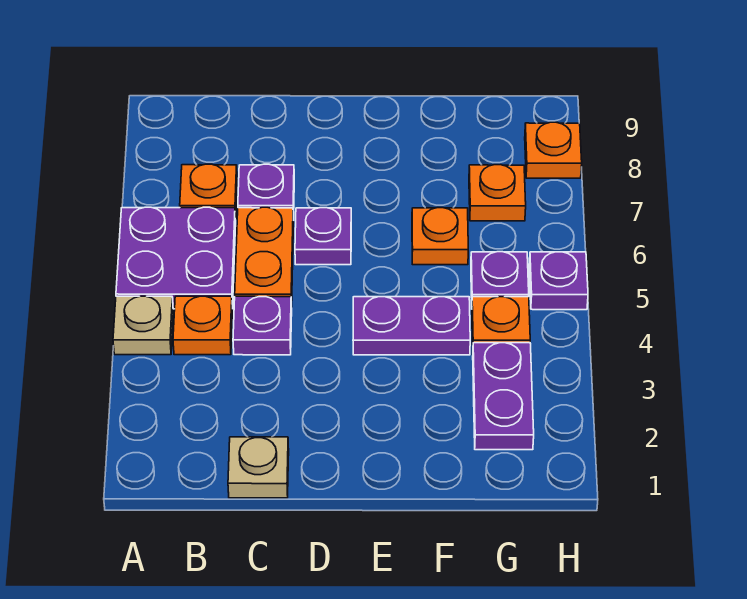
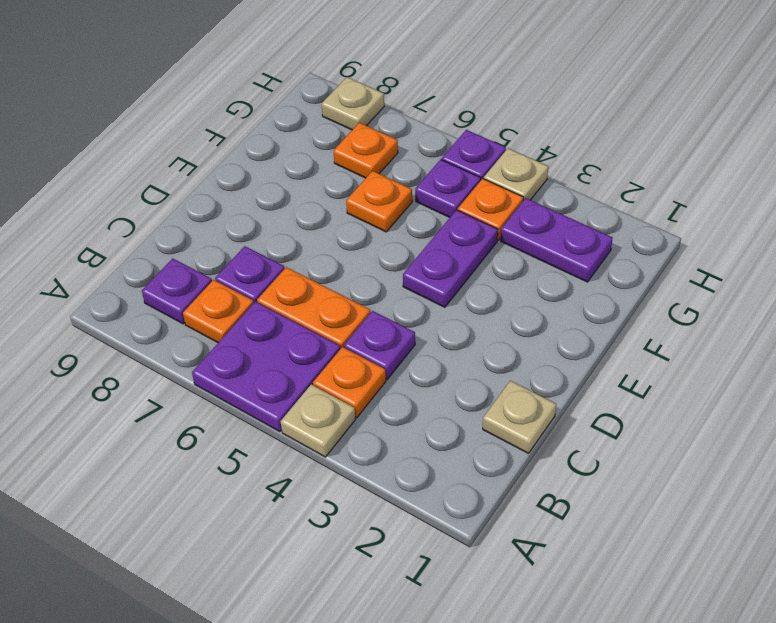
purple plate D6 level 1 -> purple plate B8 level 1
none -> tan plate H4 level 1
orange plate H8 level 1 -> tan plate H8 level 1

